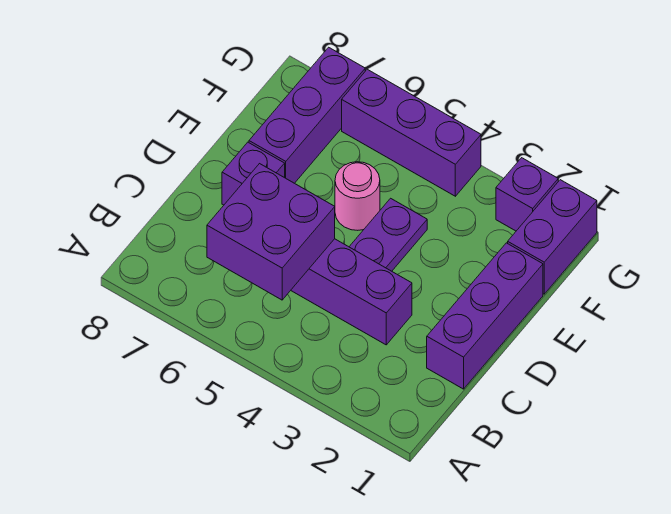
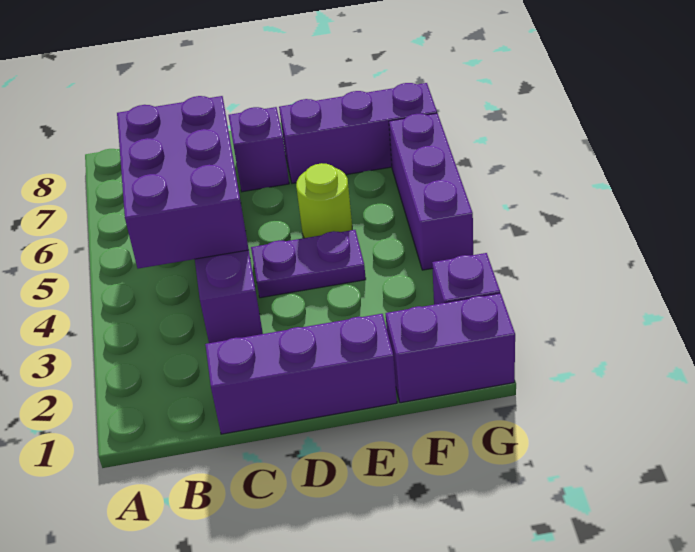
purple brick B5:C6 level 2 -> purple brick B4:C6 level 2
pink round brick E5 level 1 -> lime round brick E5 level 1

